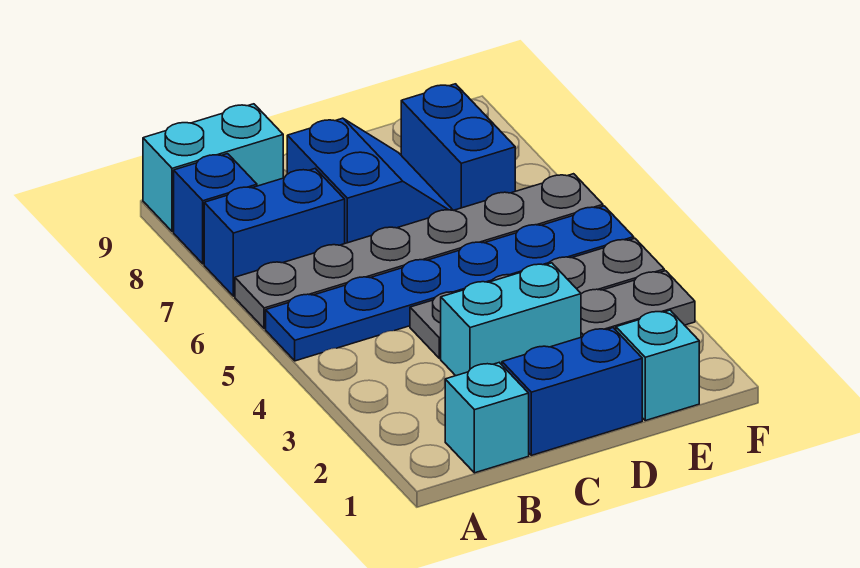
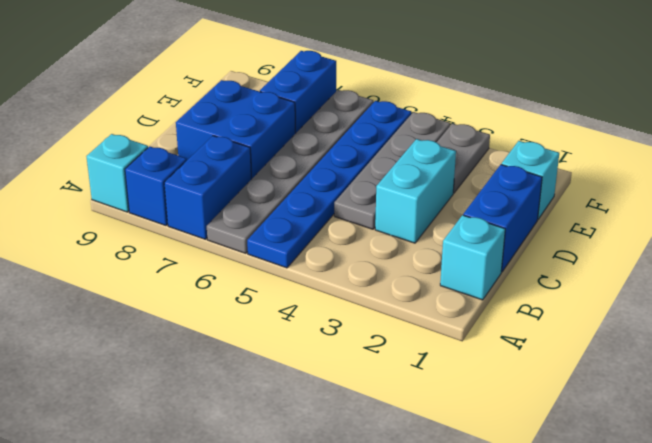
cyan brick A9:B9 level 1 -> cyan brick A9 level 1
blue slope C7:D8 level 1 top C -> blue brick C7:D8 level 1
blue brick E7:E8 level 1 -> blue brick E7:F7 level 1

